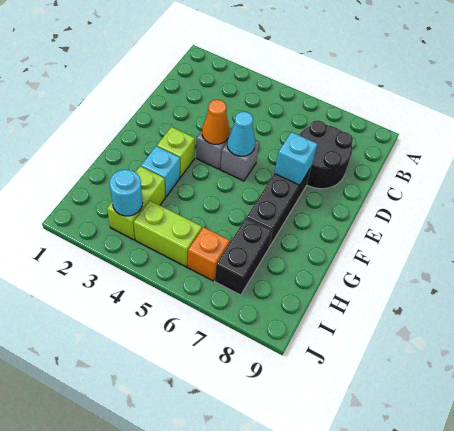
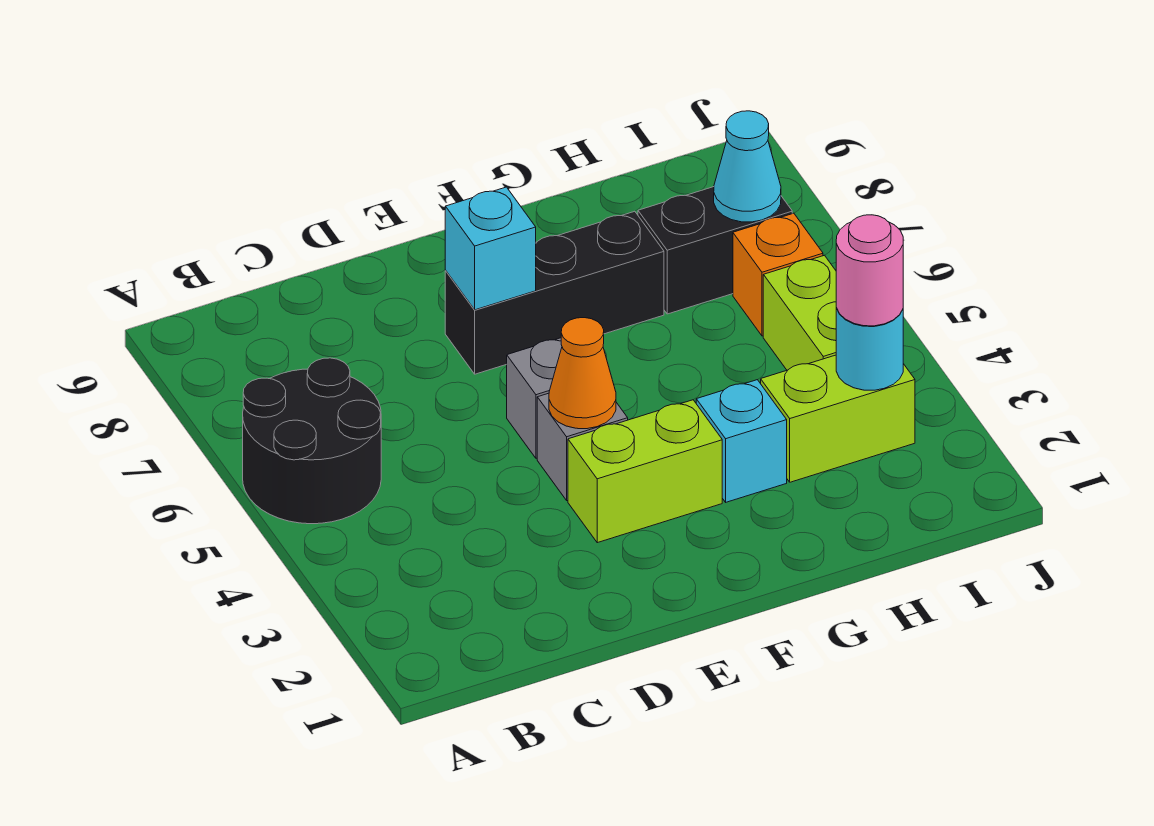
black round brick C7:D8 level 1 -> black round brick A5:B6 level 1
cyan cone E5 level 2 -> cyan cone I7 level 2
lime brick F3 level 1 -> lime brick E3:F3 level 1
none -> pink round brick I3 level 3

